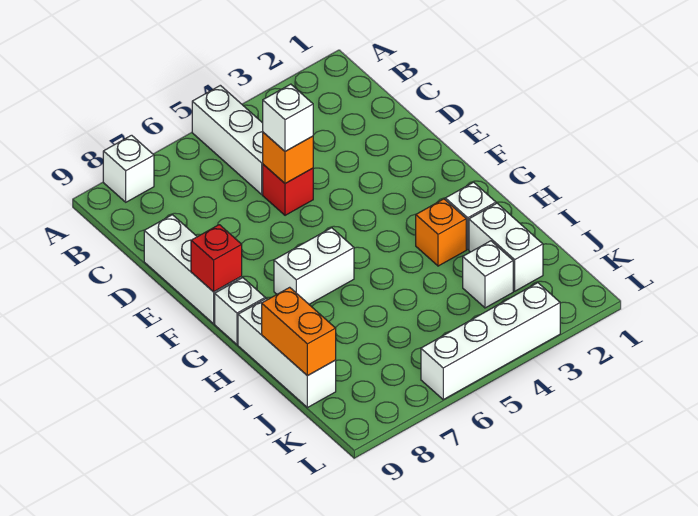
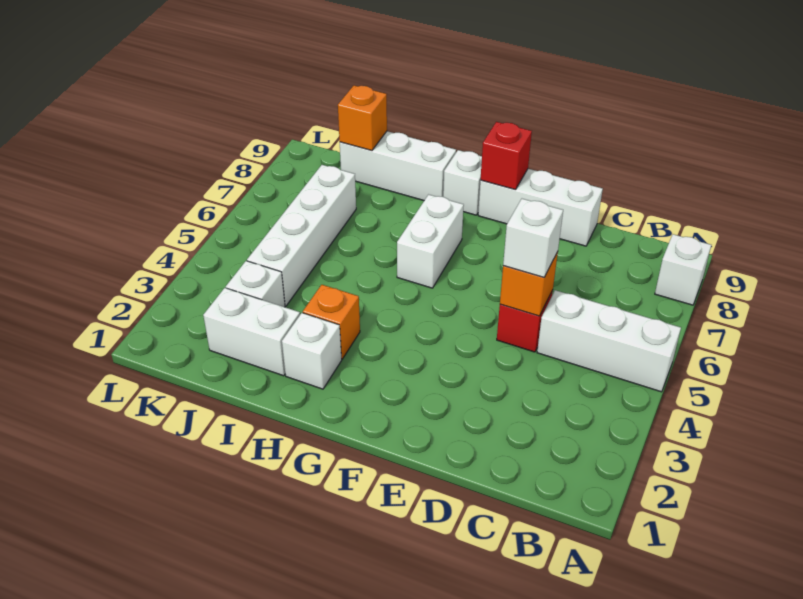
orange brick I9:J9 level 2 -> orange brick J9 level 2
white brick L3:L6 level 1 -> white brick J4:J7 level 1

